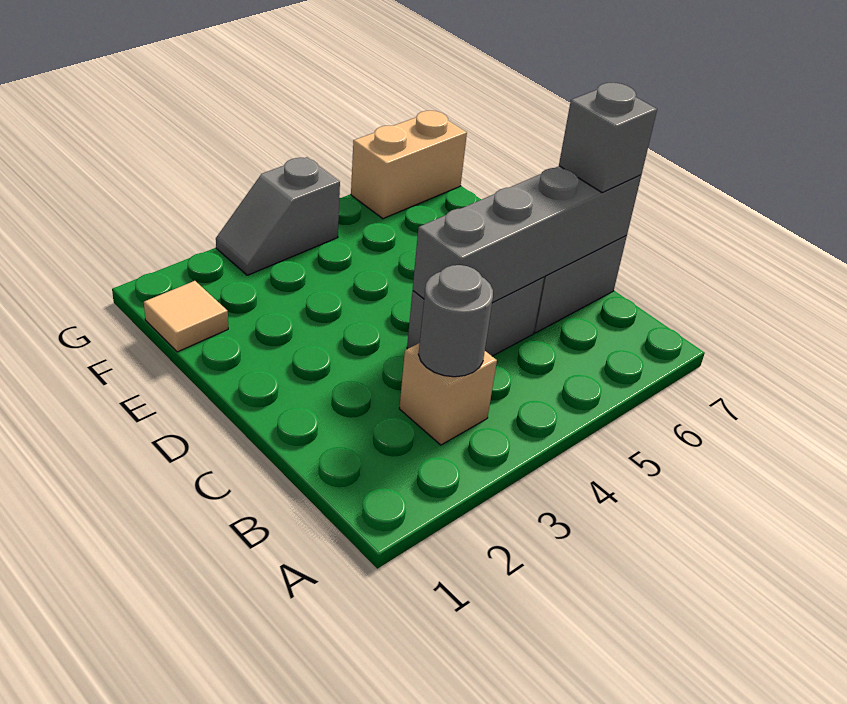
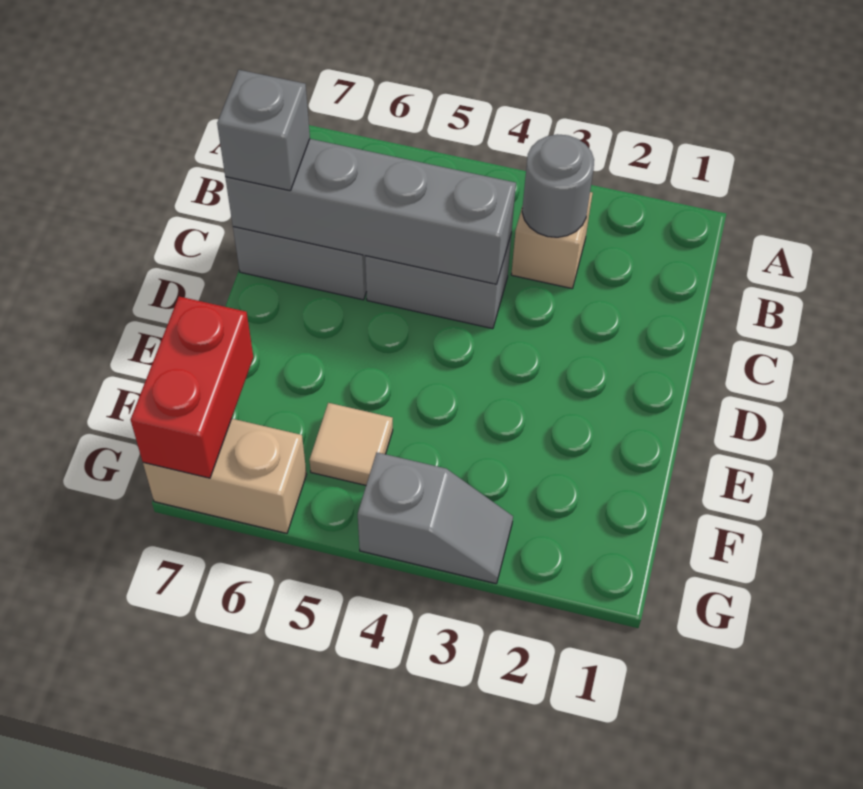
tan tile F1 level 1 -> tan tile F5 level 1
none -> red brick F7:G7 level 2

